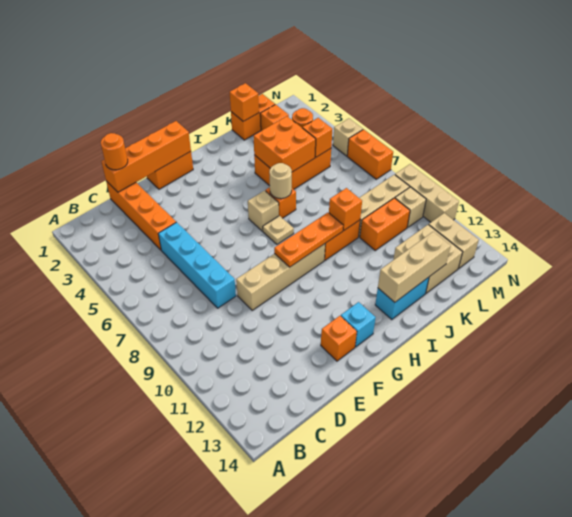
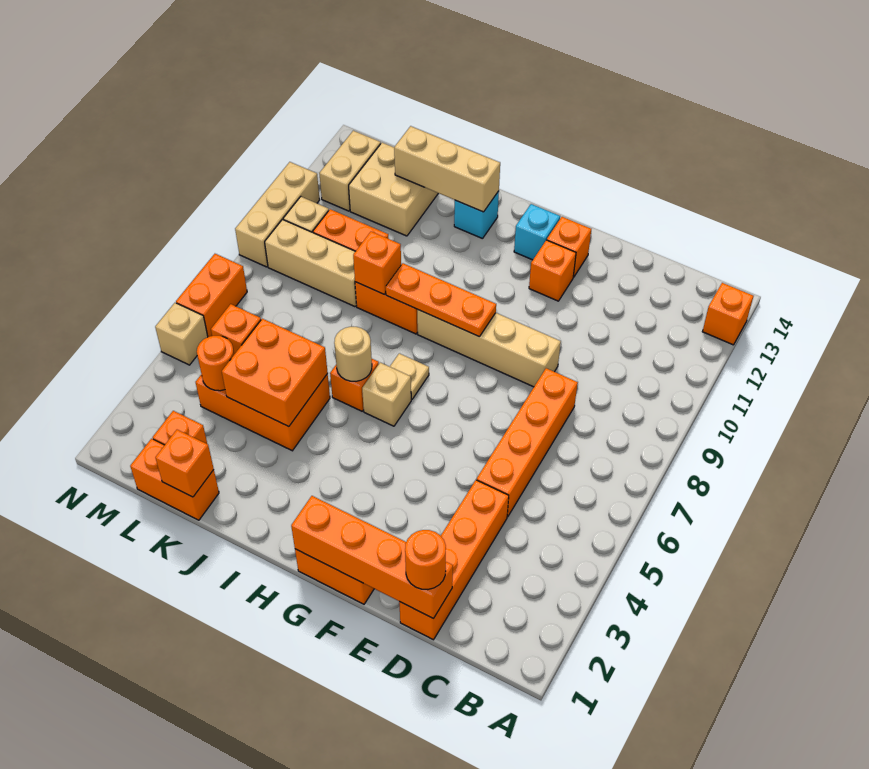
none -> orange brick A13 level 1
cyan brick D5:D8 level 1 -> orange brick D5:D8 level 1
none -> orange brick F12 level 1
cyan brick I13:J13 level 1 -> cyan brick I13 level 1

